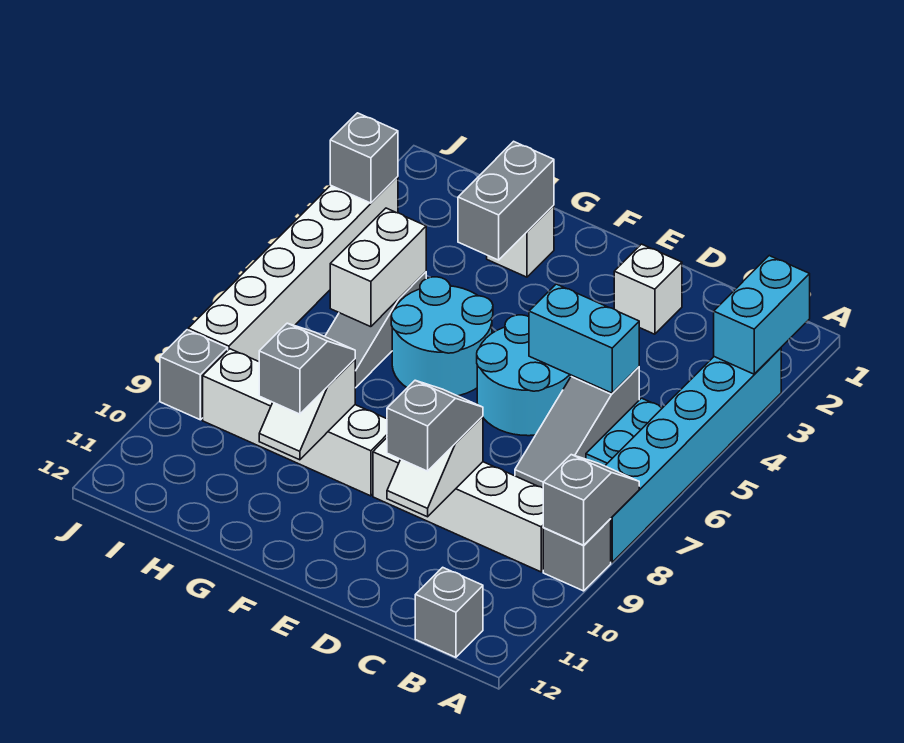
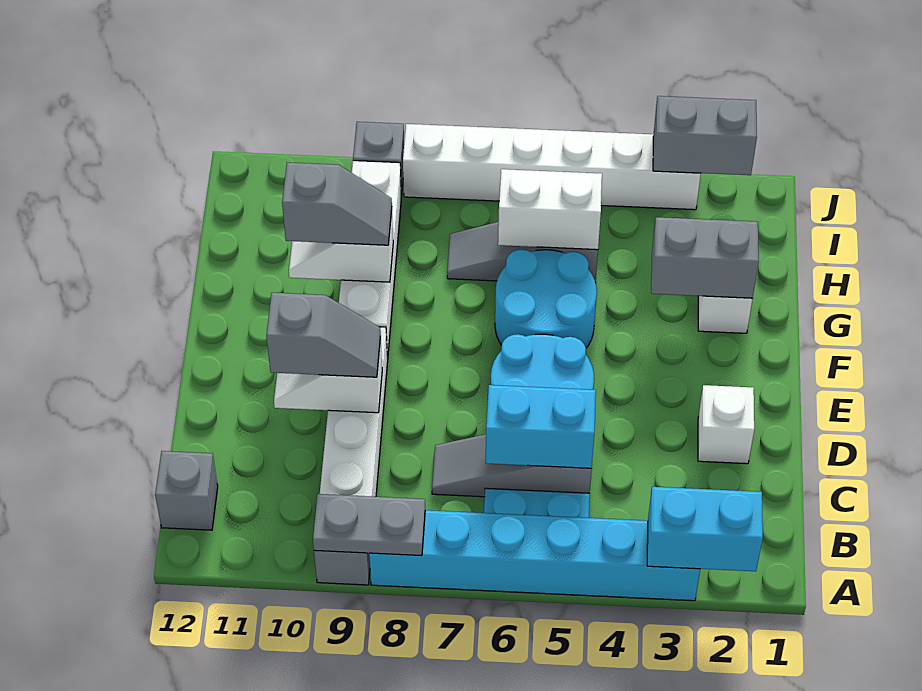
grey slope A8:A9 level 2 top 9 -> grey plate A8:A9 level 2
cyan brick C5:D5 level 2 -> cyan brick C5:C6 level 2
grey brick J3 level 2 -> grey brick J2:J3 level 2

